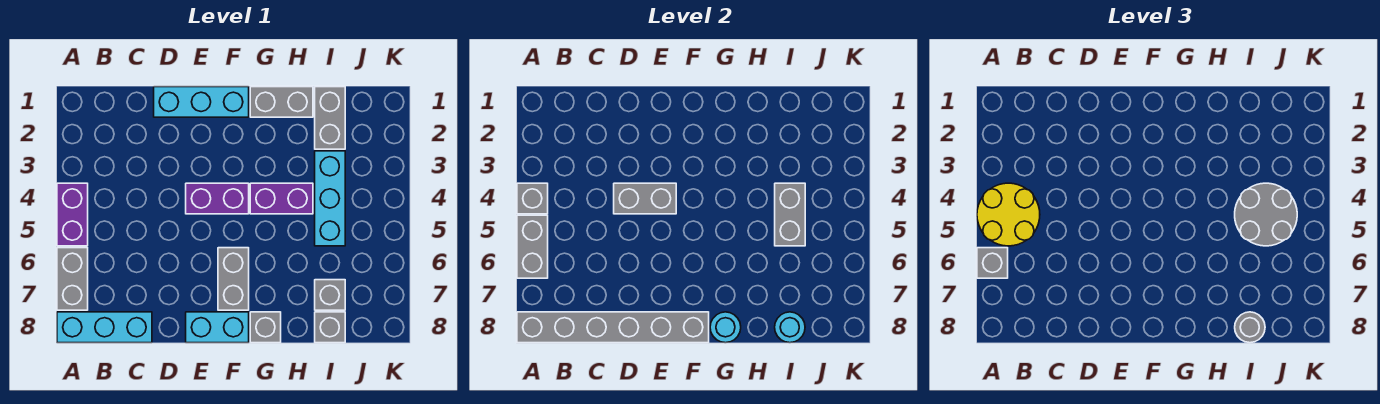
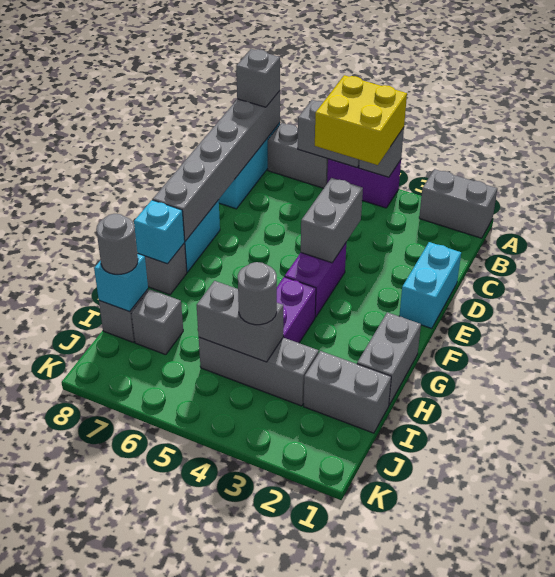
yellow round brick A4:B5 level 3 -> yellow brick A4:B5 level 3
grey brick A6 level 3 -> grey brick A8 level 3
cyan brick D1:F1 level 1 -> cyan brick D1:E1 level 1
grey brick F6:F7 level 1 -> grey brick A1:A2 level 1
cyan round brick G8 level 2 -> cyan brick G8 level 2
cyan brick I3:I5 level 1 -> grey brick I3:I5 level 1
grey round brick I4:J5 level 3 -> grey round brick I4 level 3
cyan round brick I8 level 2 -> cyan brick I8 level 2

